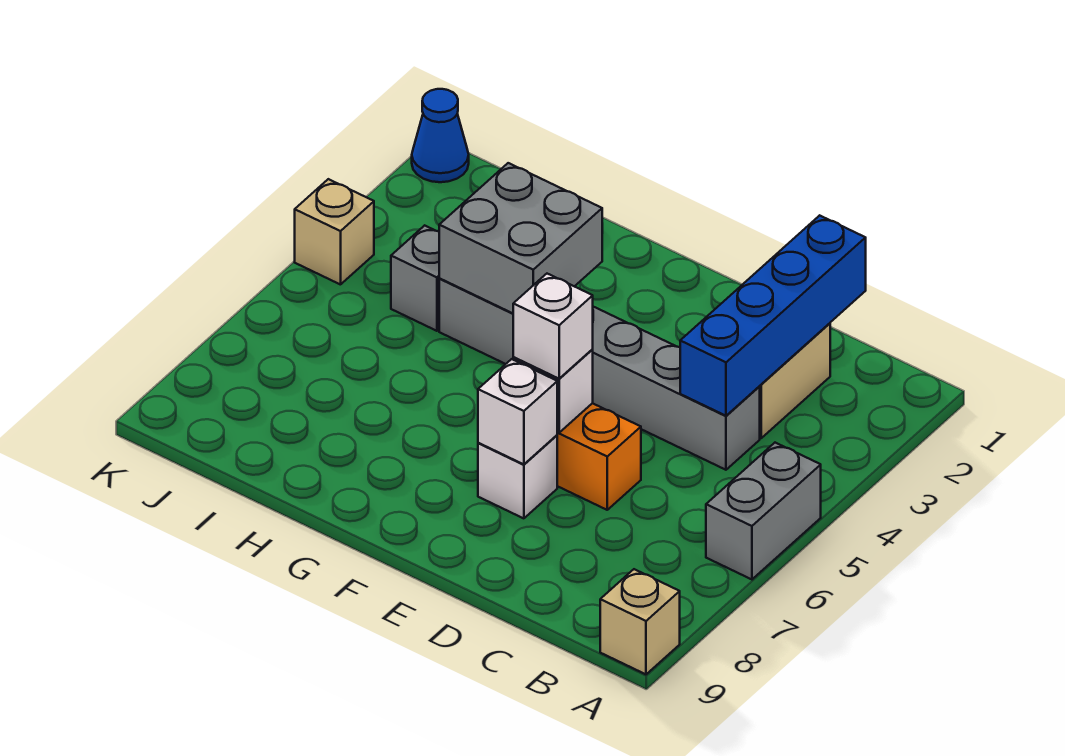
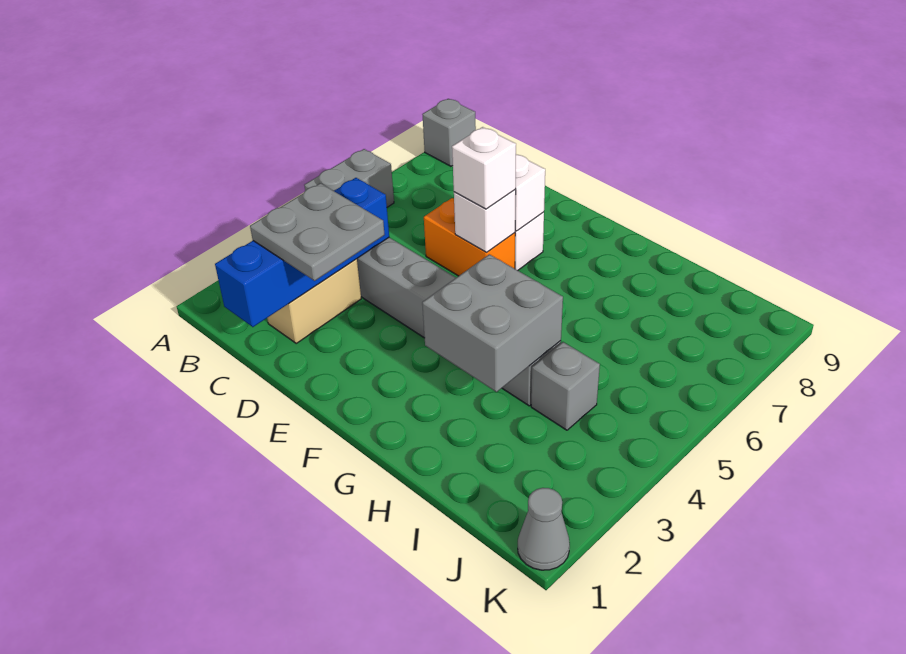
tan brick A9 level 1 -> grey brick A9 level 1
none -> grey plate C2:D3 level 3
blue cone K1 level 1 -> grey cone K1 level 1
tan brick K4 level 1 -> none

